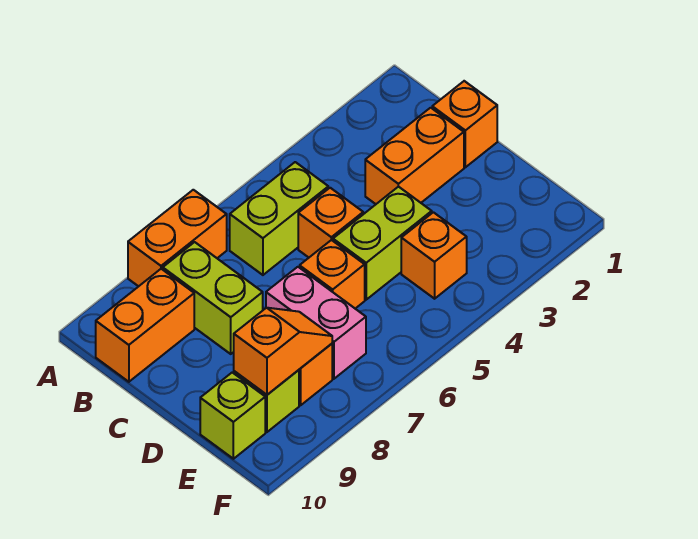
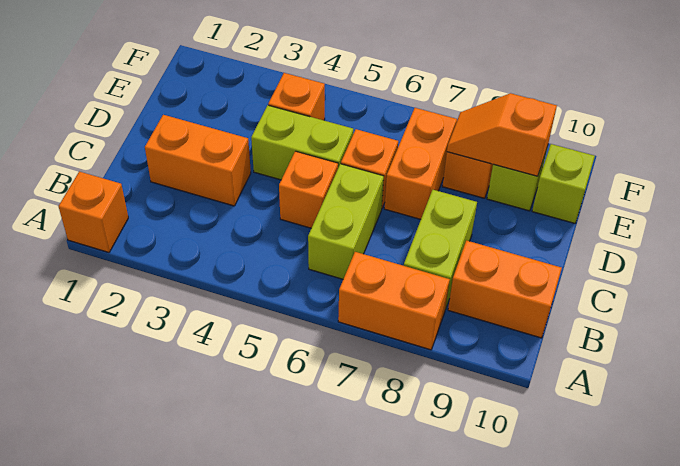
lime brick B5:B6 level 1 -> lime brick B6:C6 level 1
orange brick C1 level 1 -> orange brick A1 level 1
pink brick D7:E7 level 1 -> orange brick D7:E7 level 1

